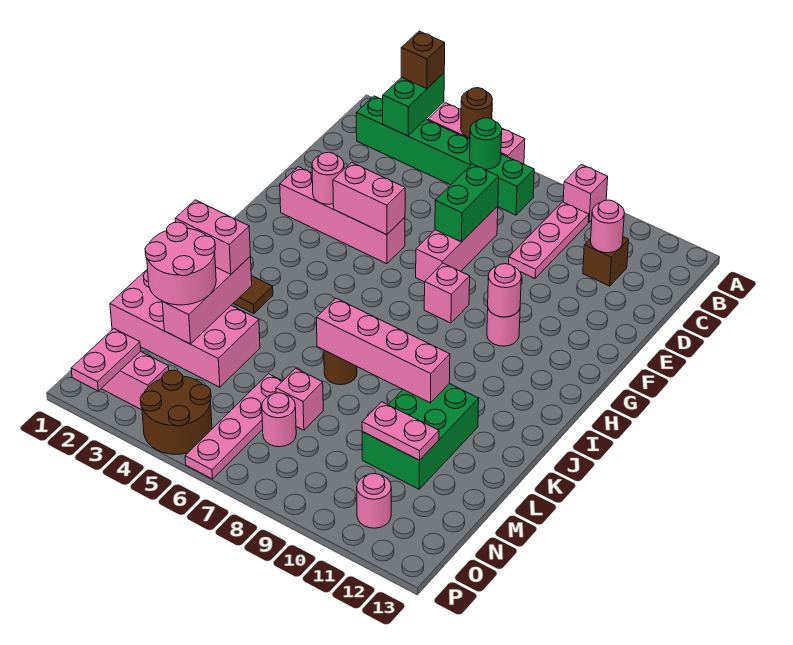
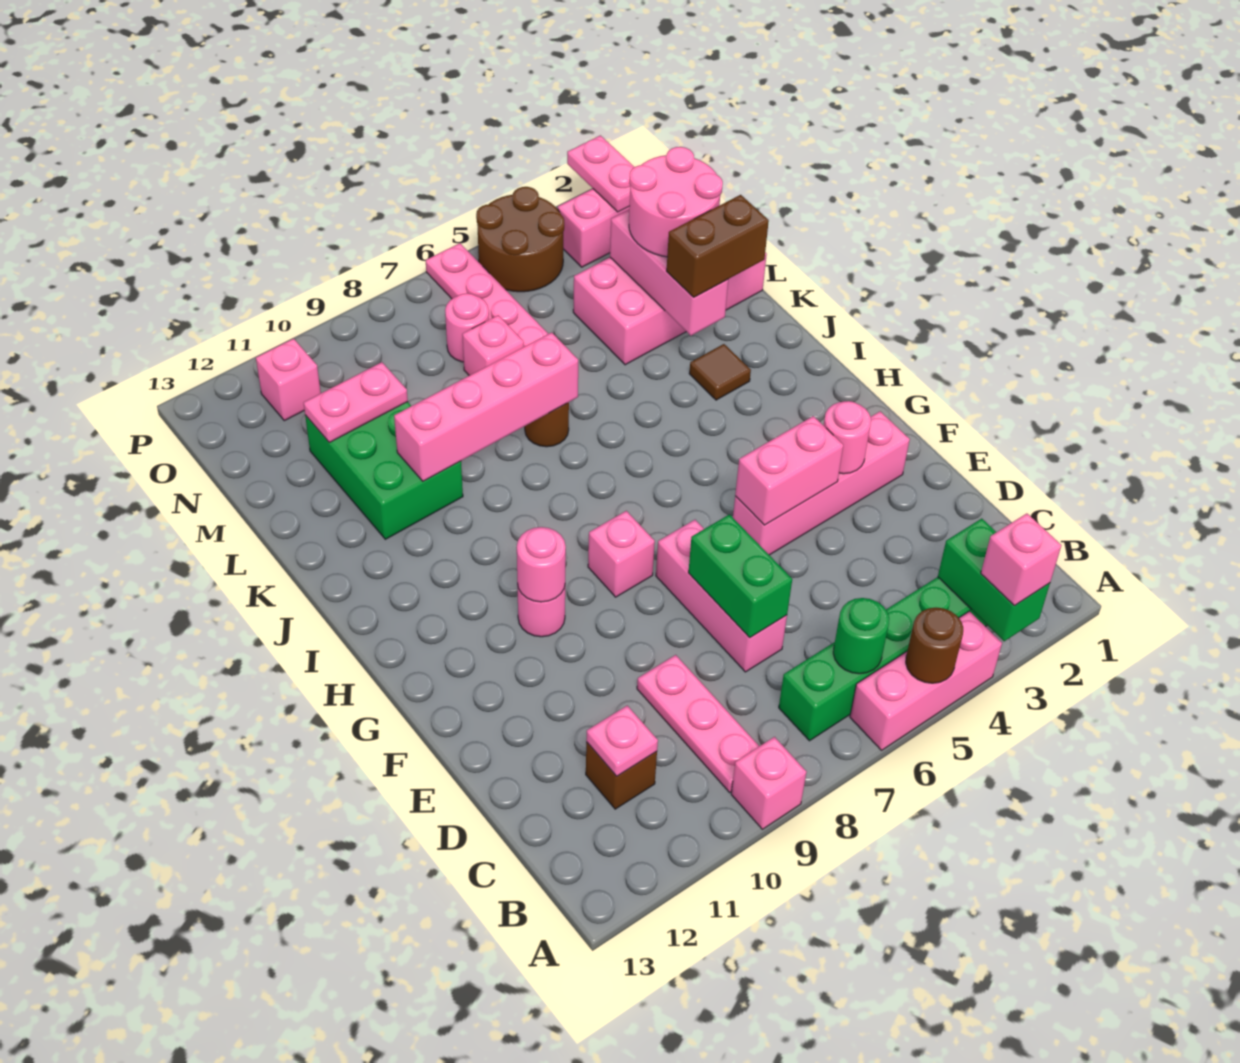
brown brick A3 level 3 -> pink brick A3 level 3
pink round brick C11 level 2 -> pink plate C11 level 2
pink brick K2:K3 level 3 -> brown brick K2:K3 level 3
pink round brick O11 level 1 -> pink brick O11 level 1

